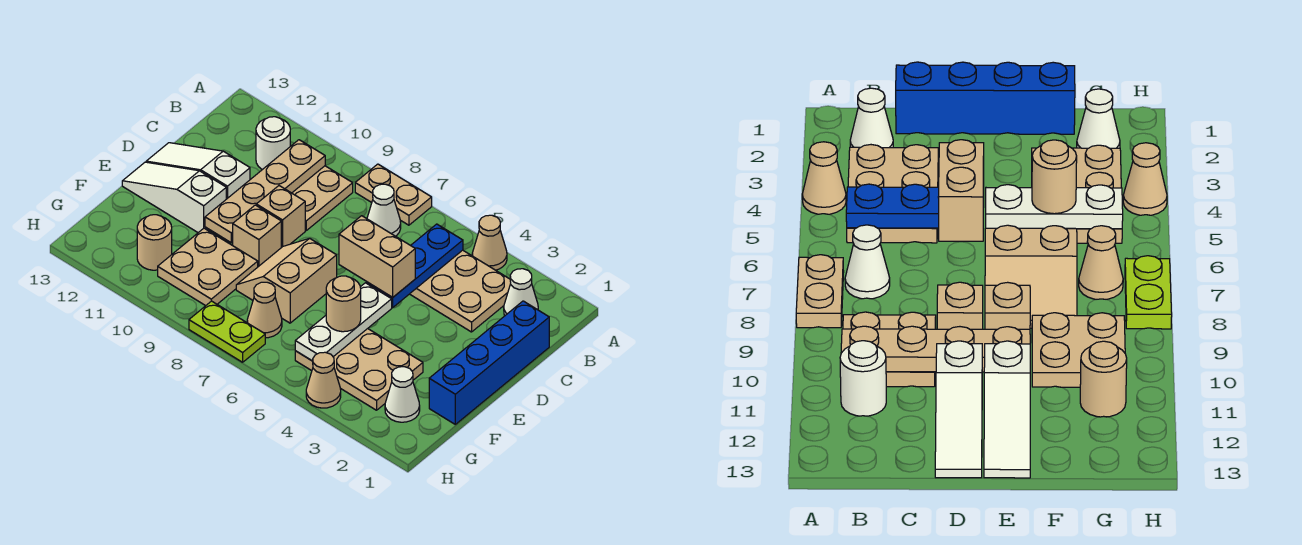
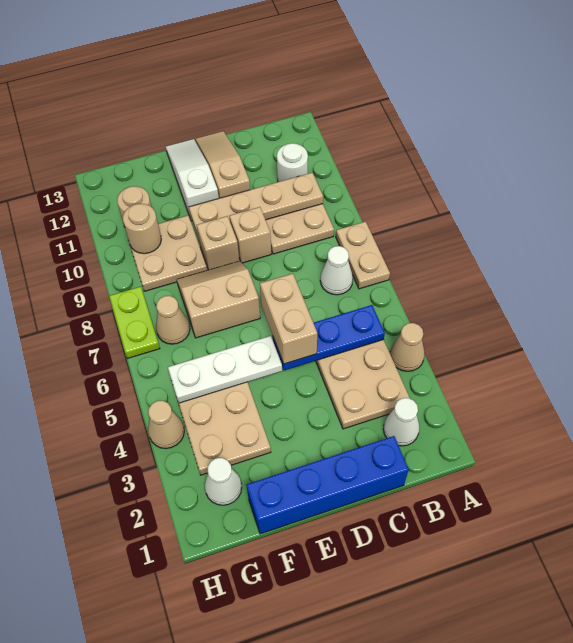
white slope D11:D13 level 1 top 11 -> tan slope D11:D13 level 1 top 11
tan round brick F5 level 3 -> tan round brick G10 level 2

